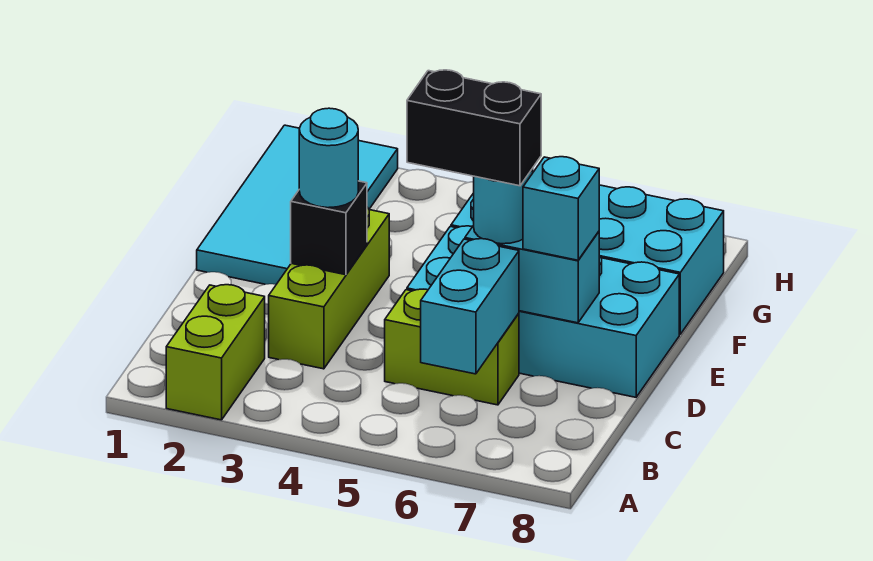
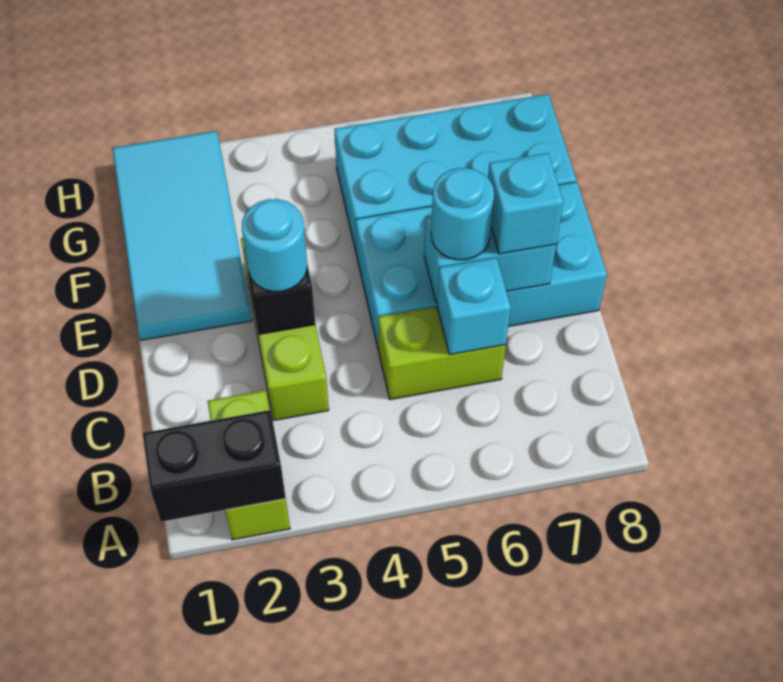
cyan brick B6:C6 level 2 -> cyan brick C6 level 2
black brick D5:D6 level 4 -> black brick A1:A2 level 2

